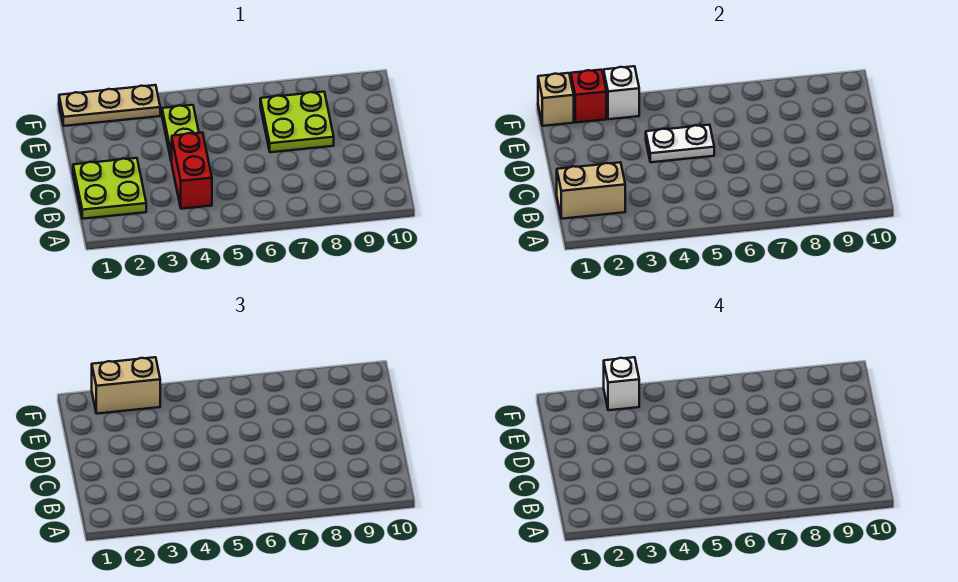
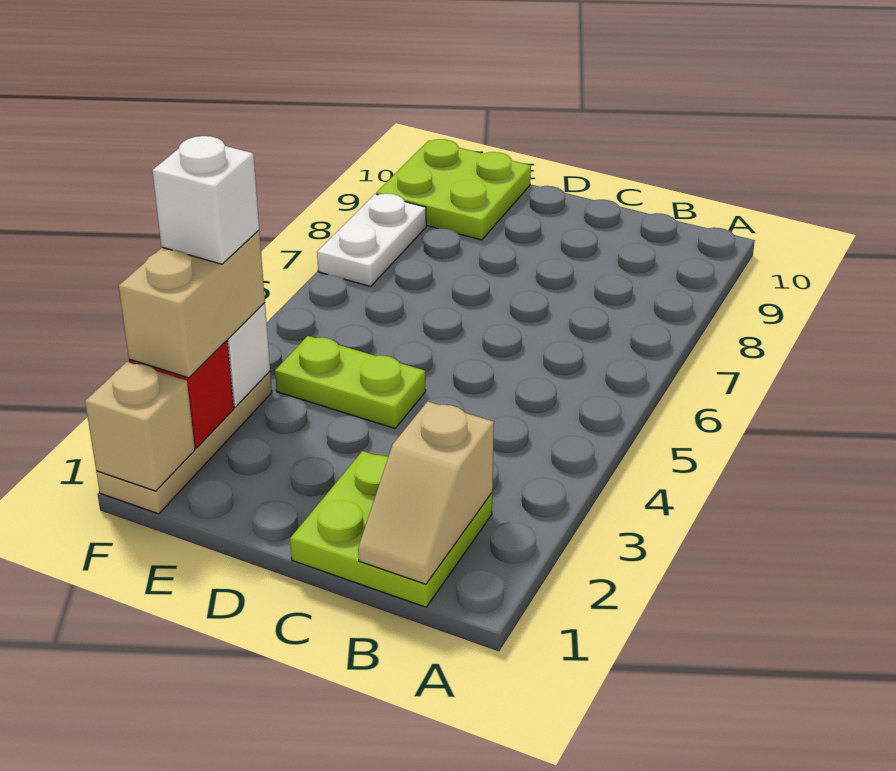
tan brick B1:B2 level 2 -> tan slope B1:B2 level 2 top 2
red brick B4:C4 level 1 -> none
white plate D4:D5 level 2 -> white plate F7:F8 level 1
lime plate D7:E8 level 1 -> lime plate E9:F10 level 1

